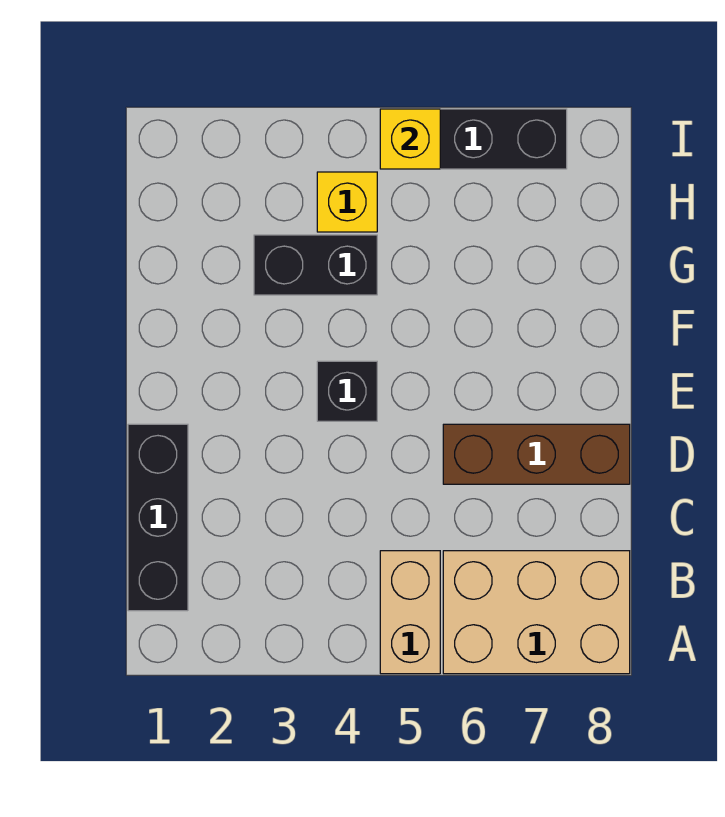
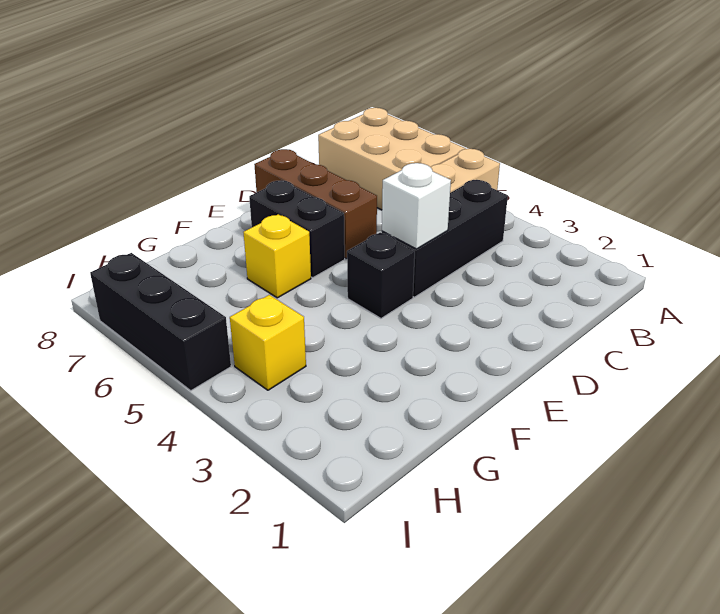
black brick B1:D1 level 1 -> black brick B4:D4 level 1
none -> white brick D4 level 2
black brick G3:G4 level 1 -> black brick E6:E7 level 1
yellow brick I5 level 2 -> yellow brick F6 level 1

